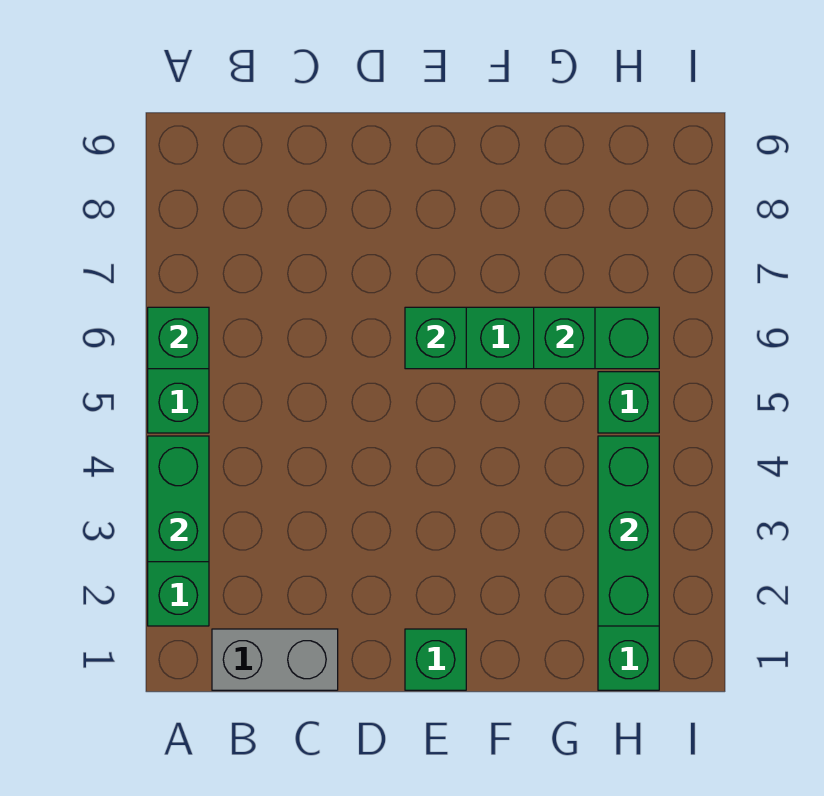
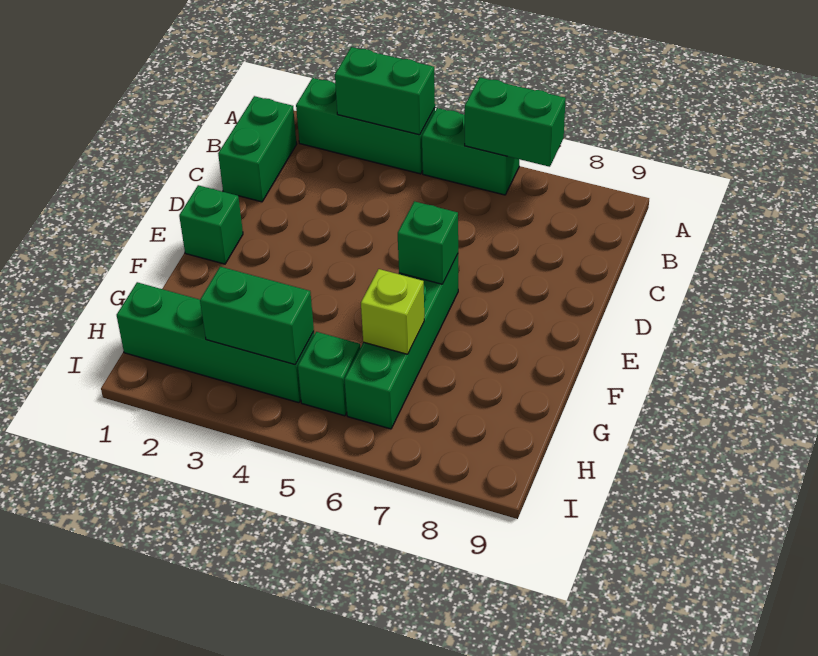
green brick A6 level 2 -> green brick A6:A7 level 2
grey brick B1:C1 level 1 -> green brick B1:C1 level 1
green brick G6 level 2 -> lime brick G6 level 2
green brick H2:H4 level 2 -> green brick H3:H4 level 2

